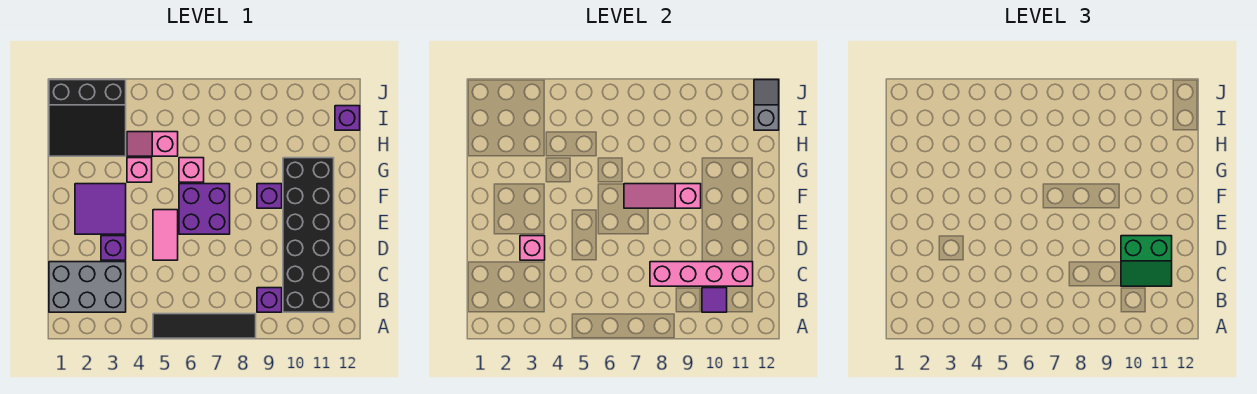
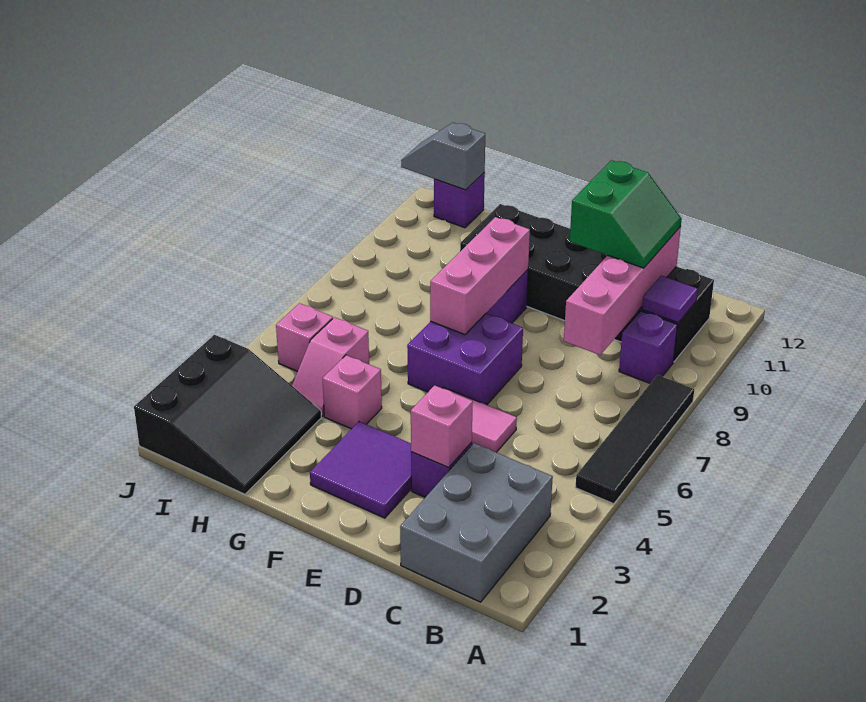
pink slope F7:F9 level 2 top 9 -> pink brick F7:F9 level 2
pink brick G6 level 1 -> pink brick I5 level 1

